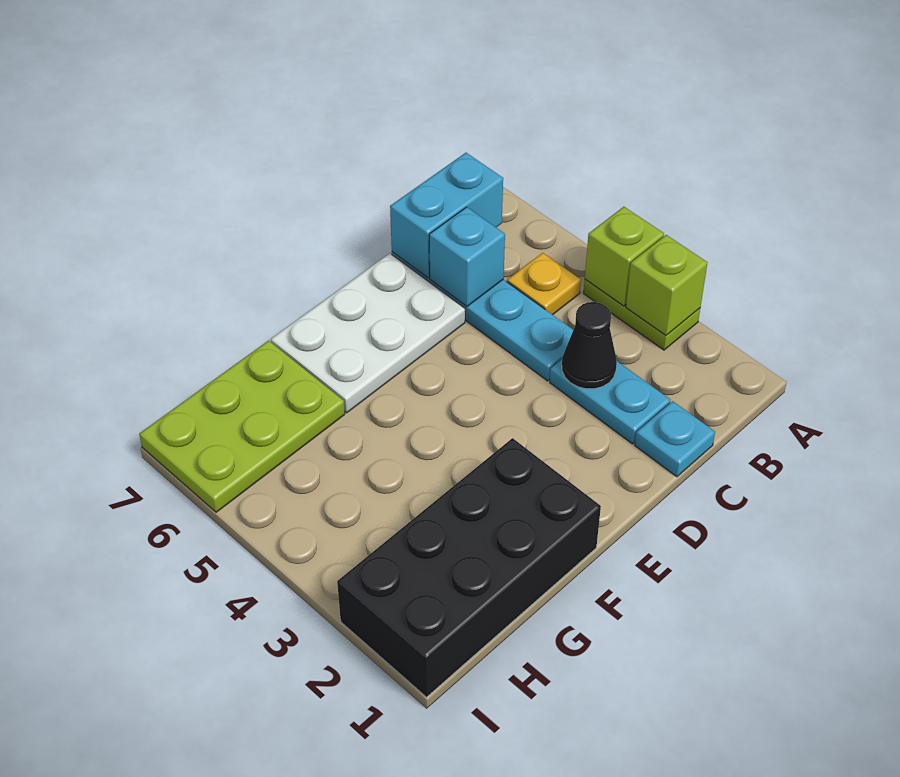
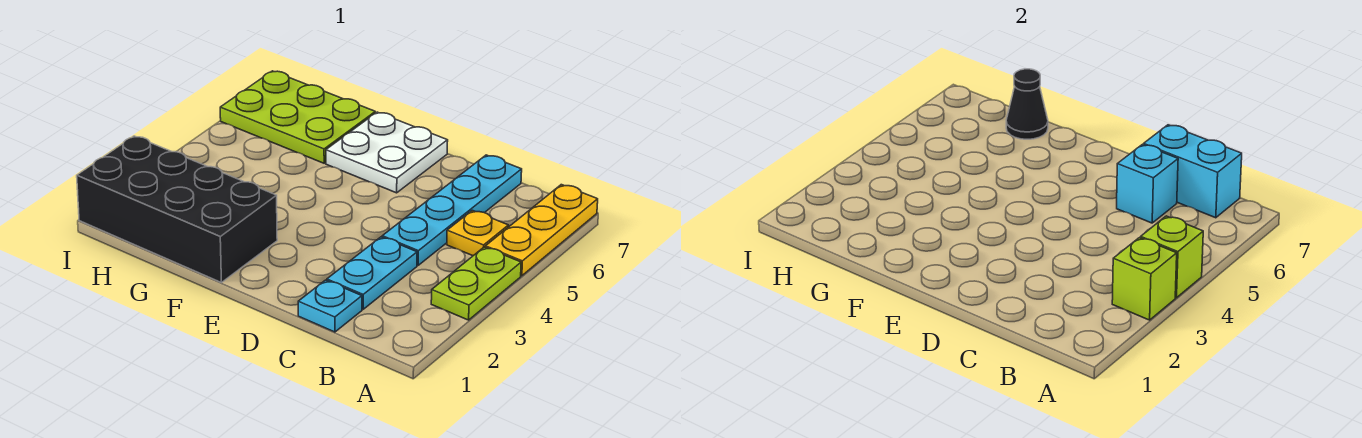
none -> yellow plate A5:A7 level 1
black cone C3 level 2 -> black cone G7 level 2
white plate D6:F7 level 1 -> white plate E6:F7 level 1

